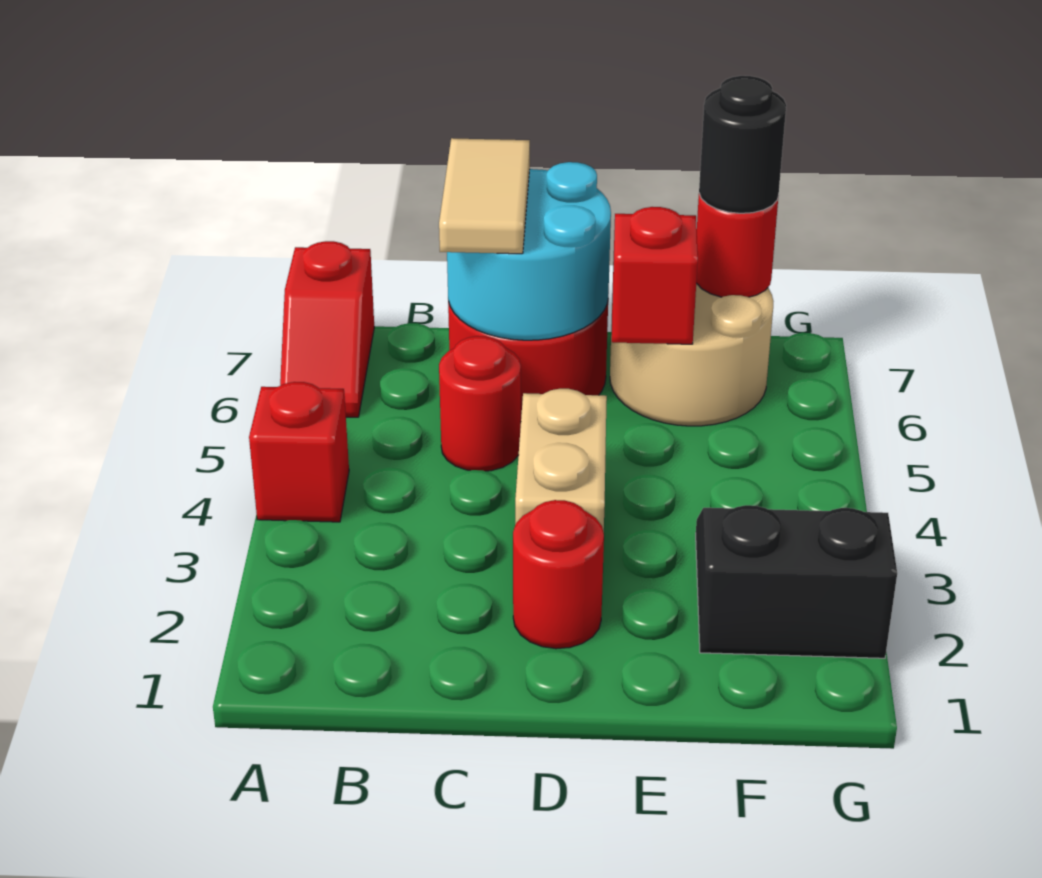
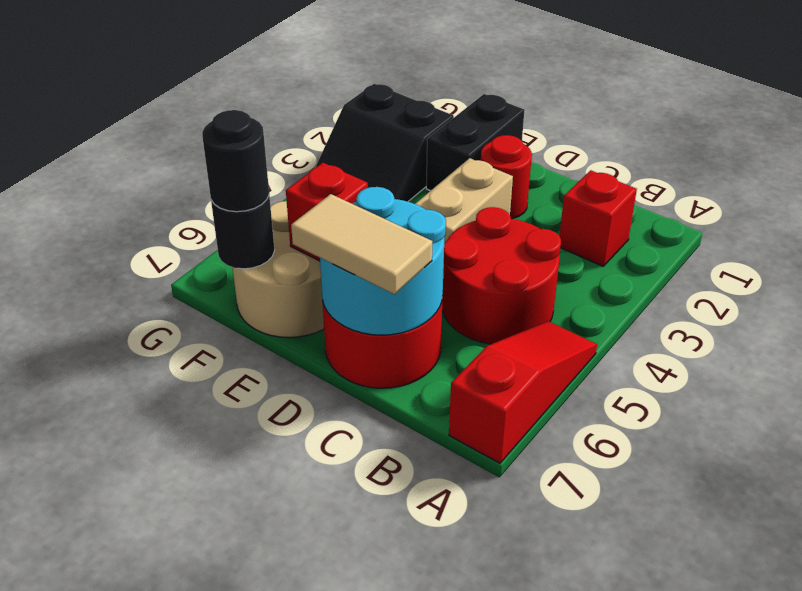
red brick A4 level 1 -> red brick B2 level 1
red slope A6:A7 level 1 top 7 -> red slope A5:A7 level 1 top 7
red round brick C5 level 1 -> red round brick B4:C5 level 1
tan tile C6:C7 level 3 -> tan tile C7:D7 level 3
none -> black brick E1:E2 level 1
red round brick F7 level 2 -> black round brick F7 level 2

